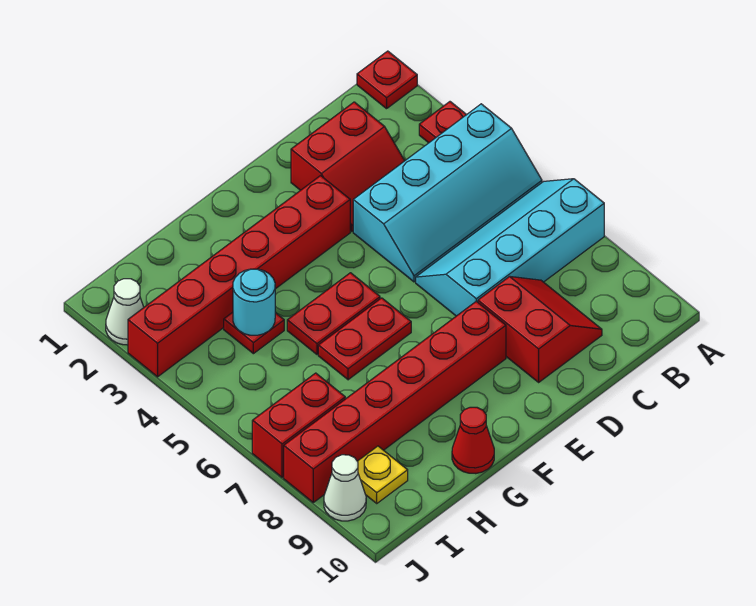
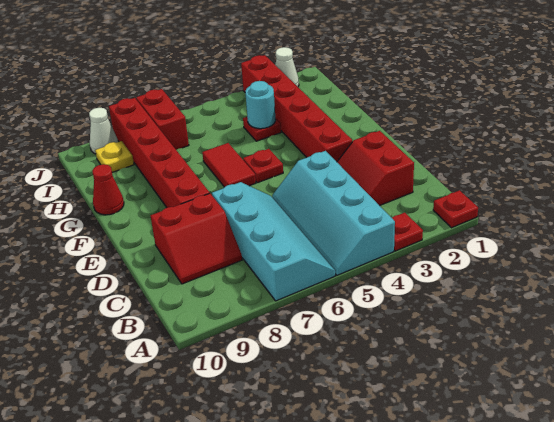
red plate F5:G5 level 1 -> red plate F5 level 1
red plate F6:G6 level 1 -> red tile F6:G6 level 1

